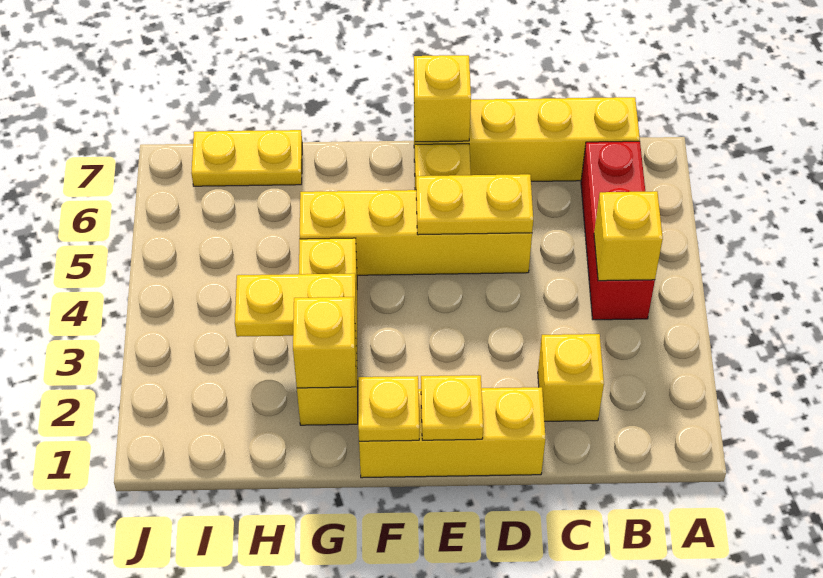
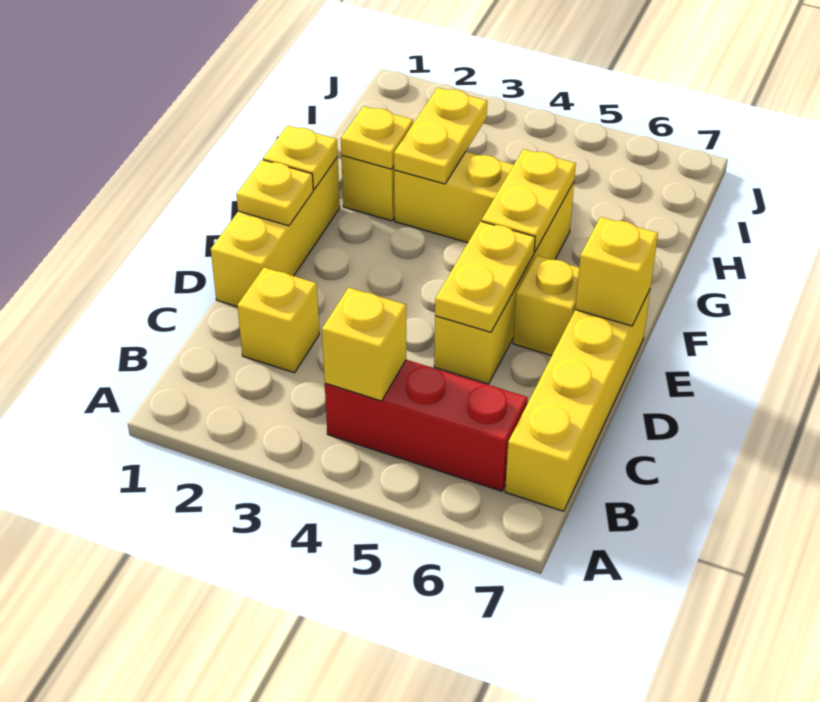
yellow brick G2 level 2 -> yellow plate G2 level 2
yellow plate H7:I7 level 1 -> yellow plate F5:G5 level 2

